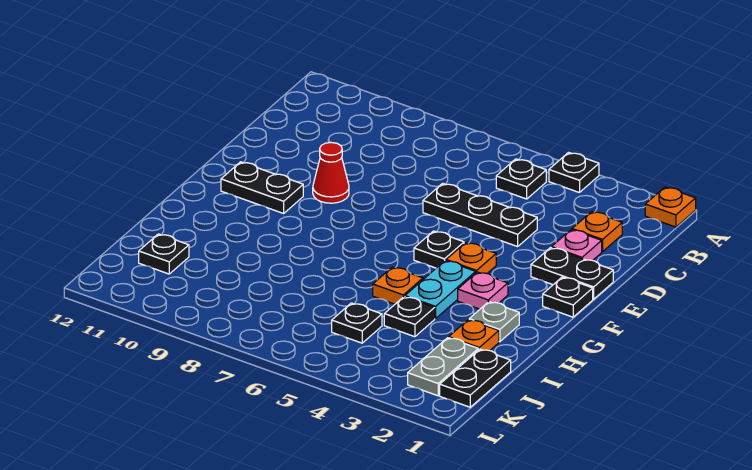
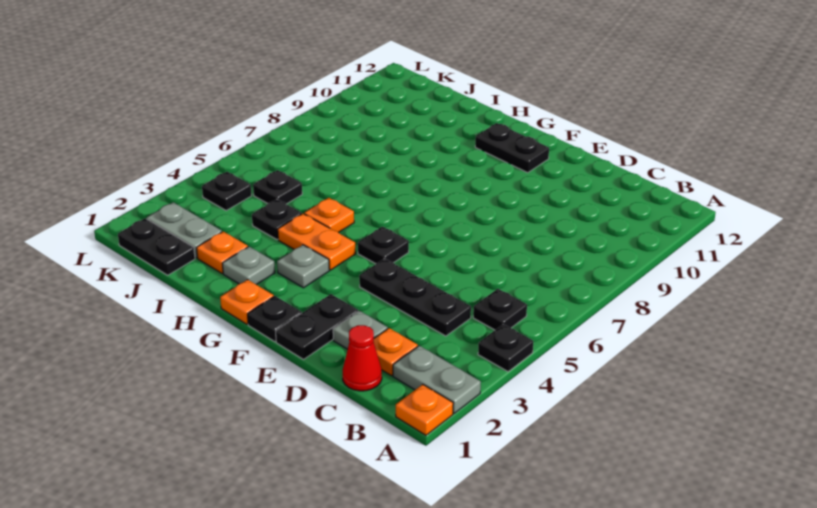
none -> grey plate A2:B2 level 1
pink plate D2 level 1 -> grey plate D2 level 1
black plate D4:D6 level 1 -> black plate C4:E4 level 1
red cone E9 level 1 -> red cone C1 level 1
orange plate F4 level 1 -> orange plate G1 level 1
black plate F10:F11 level 1 -> black plate F11:G11 level 1
pink plate G3 level 1 -> grey plate G3 level 1
cyan plate G4:H4 level 1 -> orange plate G4:H4 level 1
black plate J11 level 1 -> black plate K4 level 1

